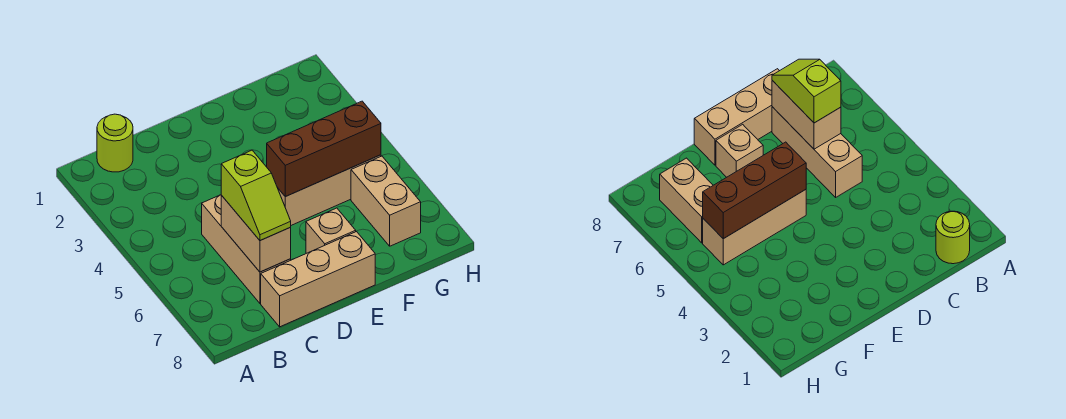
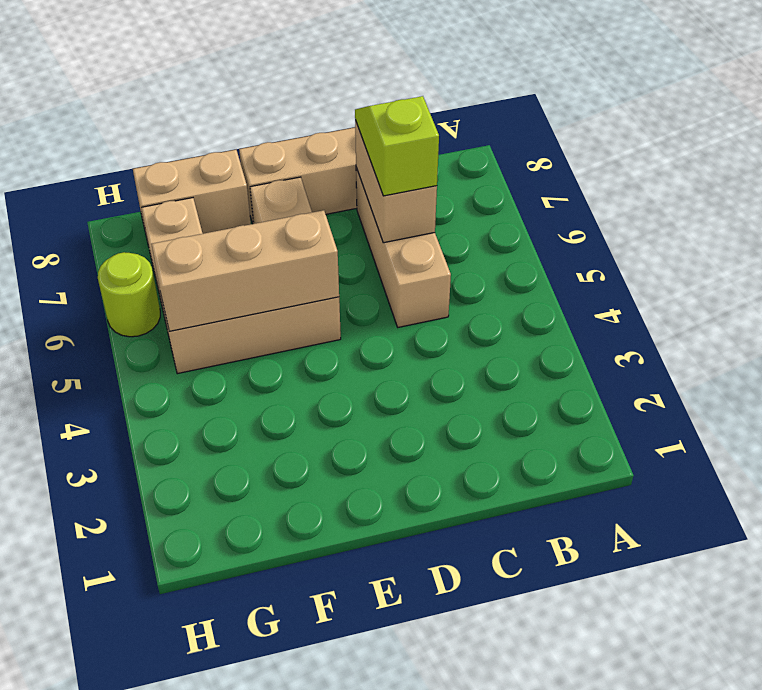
lime round brick B1 level 1 -> lime round brick H6 level 1
brown brick E5:G5 level 2 -> tan brick E5:G5 level 2
none -> tan brick F8:G8 level 1

